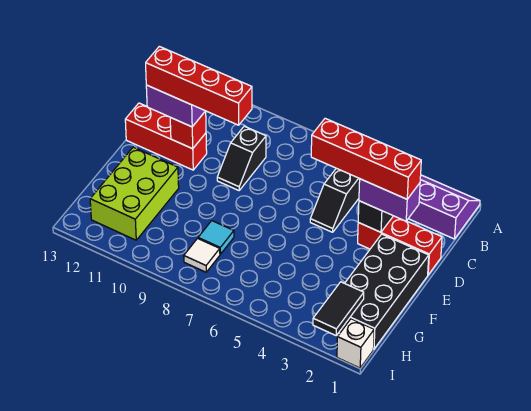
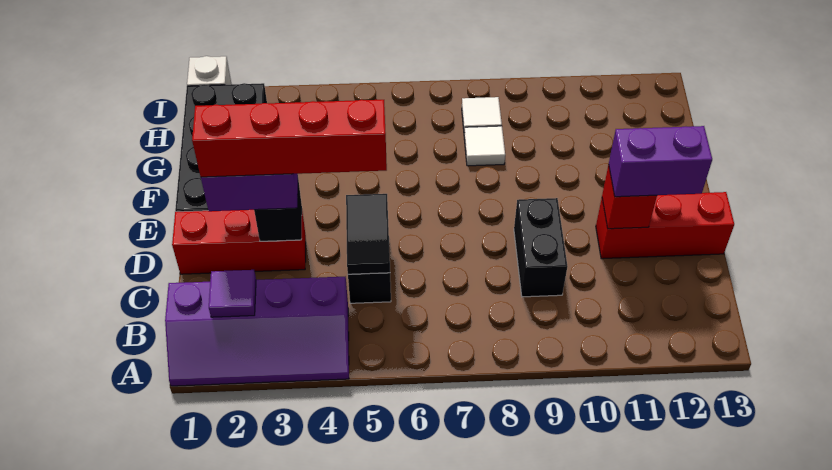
none -> purple tile B2 level 2
black slope C9:D9 level 1 top C -> black brick C9:D9 level 1
red brick D9:D12 level 4 -> none
lime brick F11:H12 level 1 -> none
cyan tile G8 level 1 -> white tile G8 level 1
black tile H2:I2 level 2 -> black tile C5:D5 level 2

